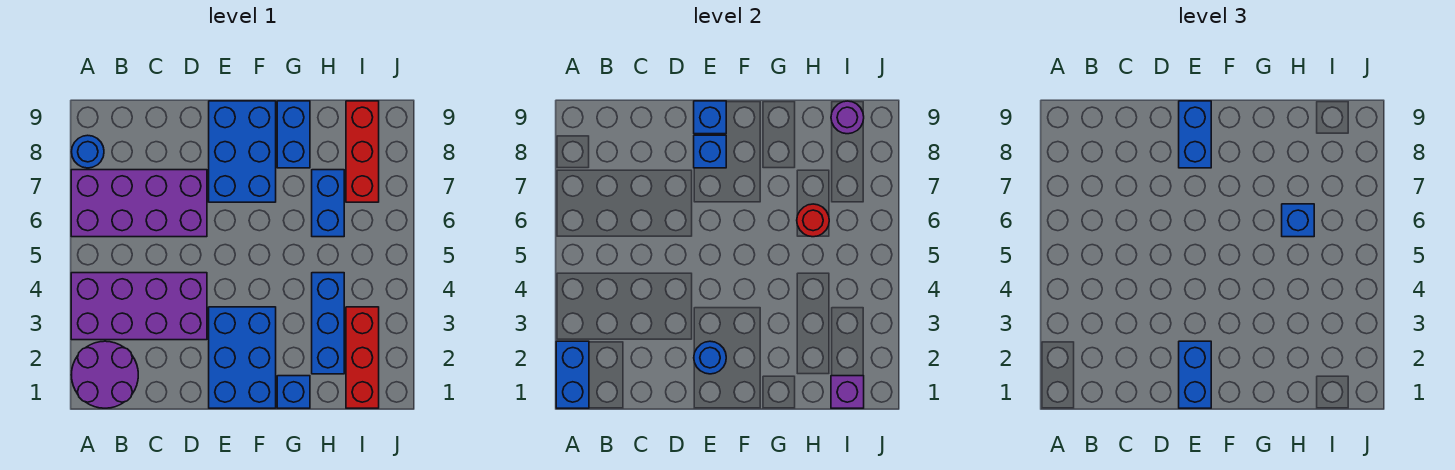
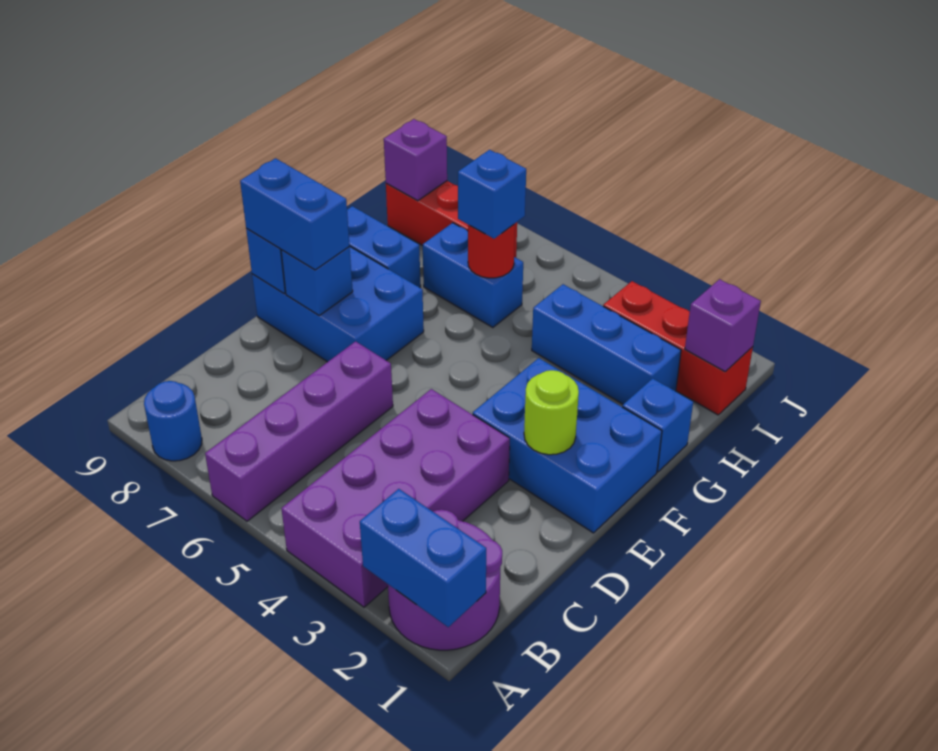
purple brick A6:D7 level 1 -> purple brick A6:D6 level 1
blue brick E1:E2 level 3 -> none
blue round brick E2 level 2 -> lime round brick E2 level 2
purple round brick I9 level 2 -> purple brick I9 level 2

